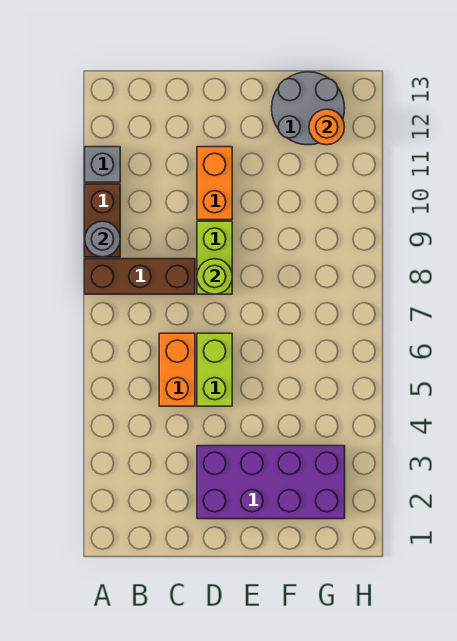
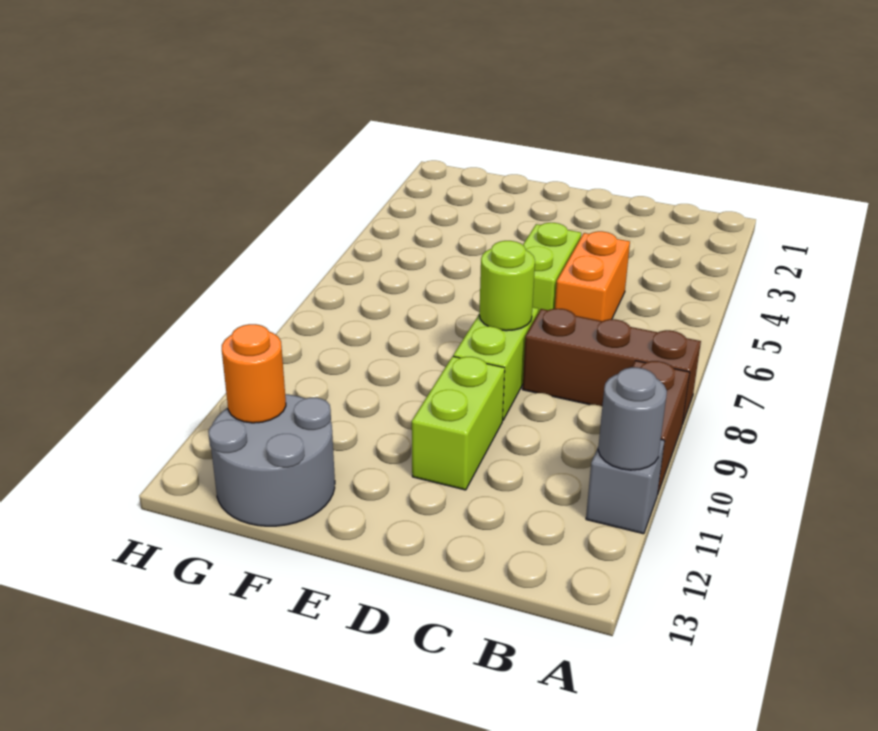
grey round brick A9 level 2 -> grey round brick A11 level 2
purple brick D2:G3 level 1 -> none
orange brick D10:D11 level 1 -> lime brick D10:D11 level 1

